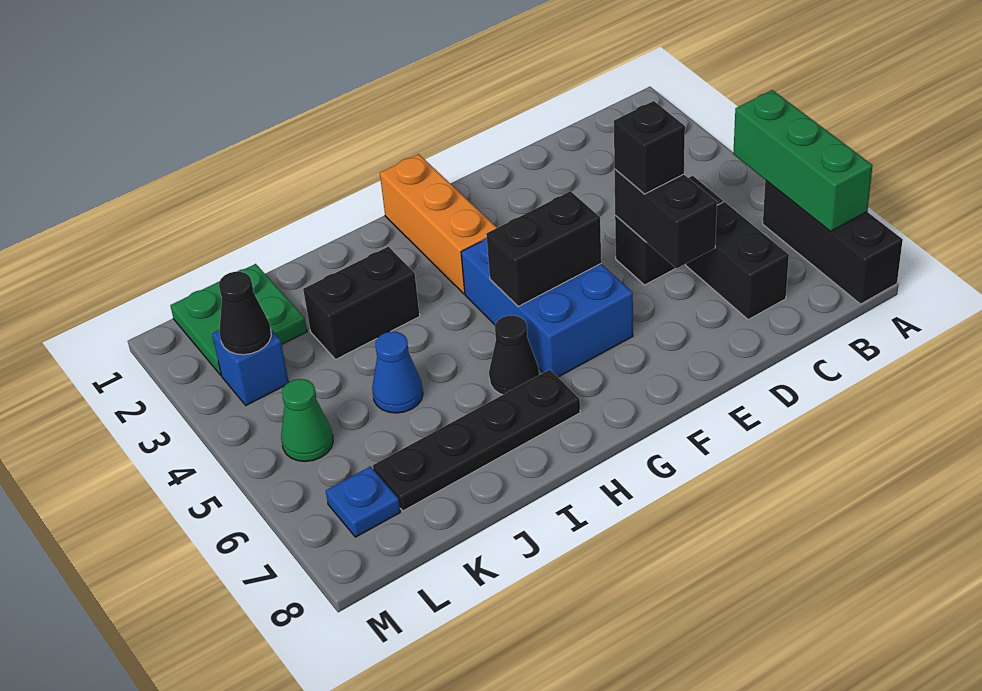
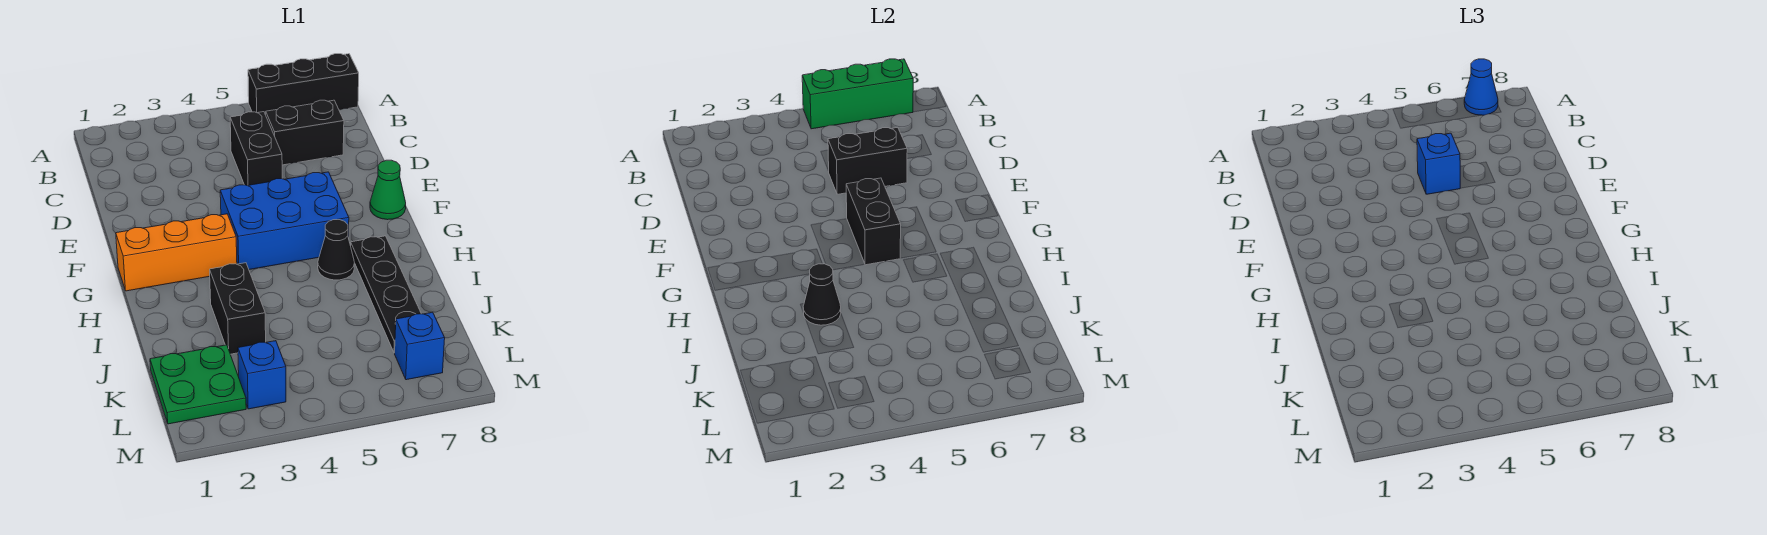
black brick D5 level 3 -> blue brick D5 level 3
blue cone J5 level 1 -> blue cone A7 level 3
black cone L3 level 2 -> black cone I3 level 2
green cone L5 level 1 -> green cone F8 level 1
blue plate L7 level 1 -> blue brick L7 level 1

